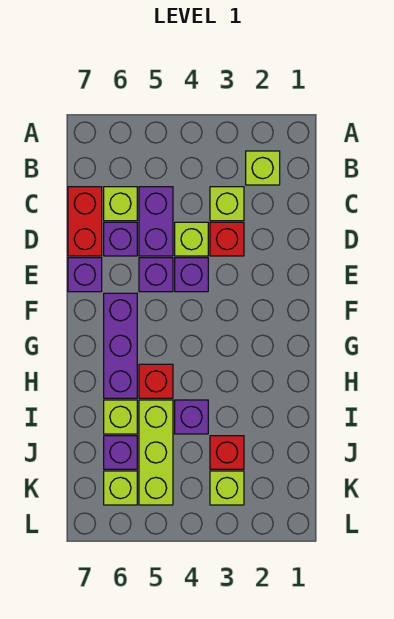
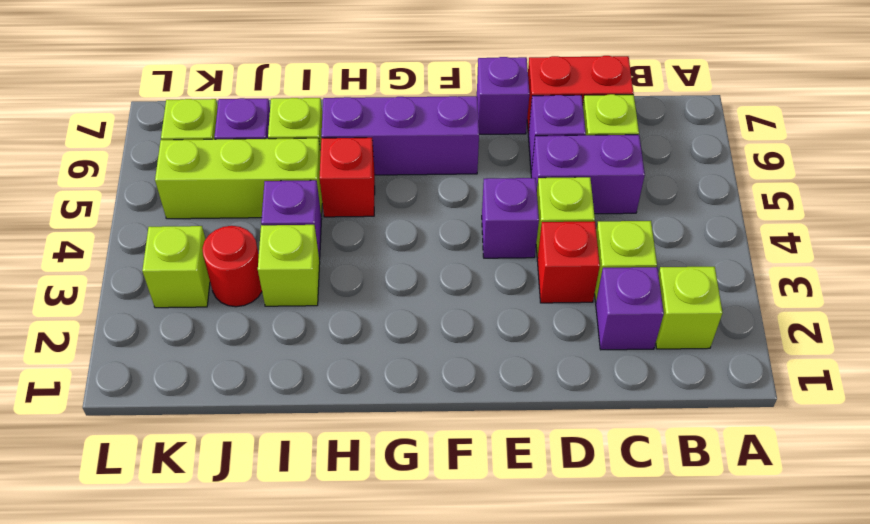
purple brick E5 level 1 -> purple brick C2 level 1
none -> lime brick I3 level 1
red brick J3 level 1 -> red round brick J3 level 1

